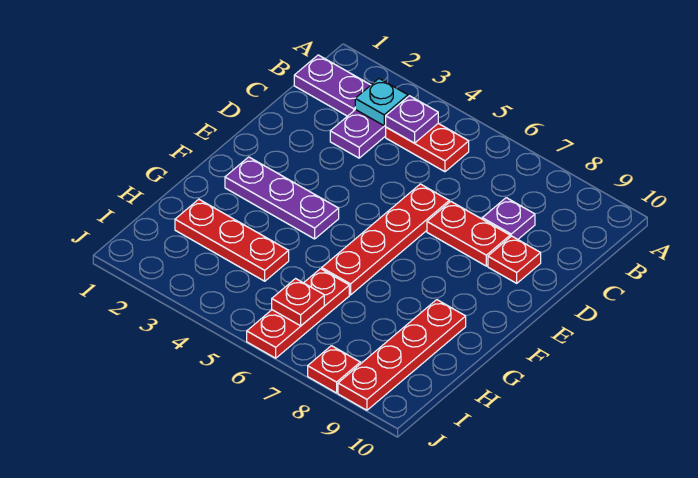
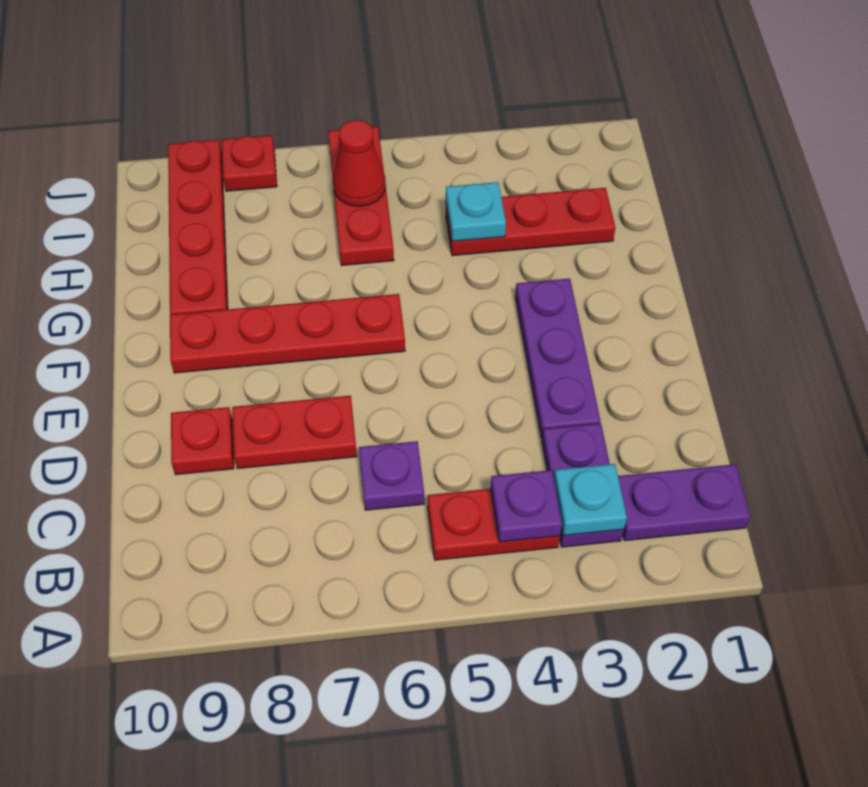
purple plate C8 level 1 -> purple plate C6 level 1
red plate D6:G6 level 1 -> red plate F6:F9 level 1
purple plate F2:F4 level 1 -> purple plate D3:F3 level 1
none -> cyan plate H4 level 2
red plate I6 level 2 -> red cone I6 level 2

